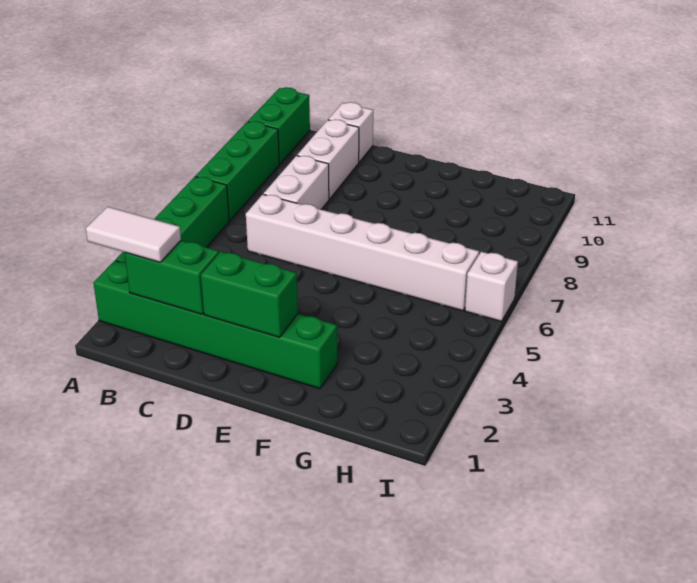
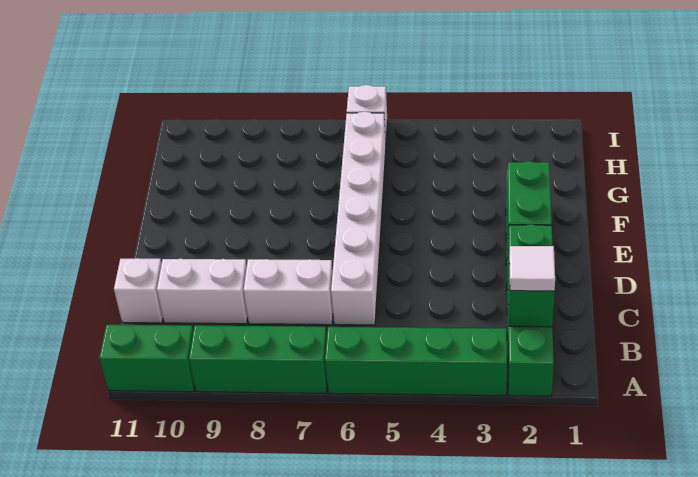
white tile A2:B2 level 3 -> white tile B2 level 3

